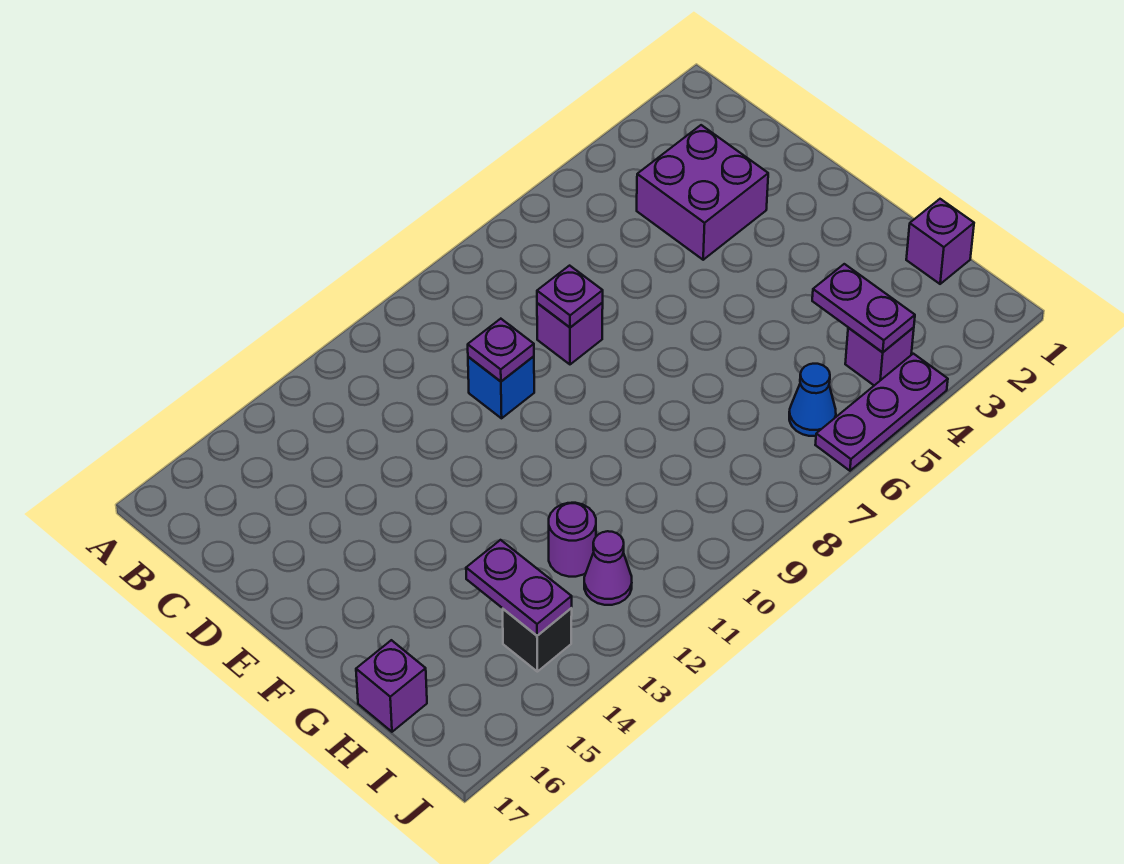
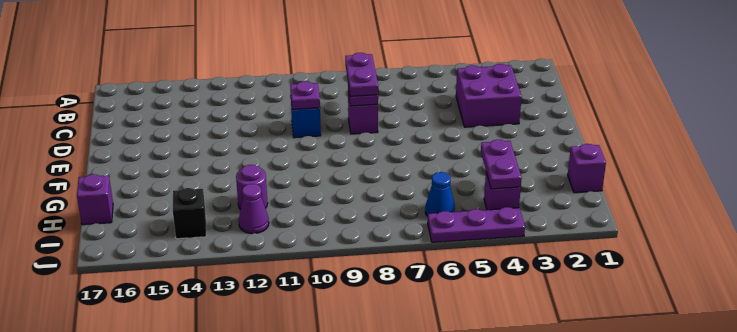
purple plate H14:I14 level 2 -> purple plate C8:D8 level 3

